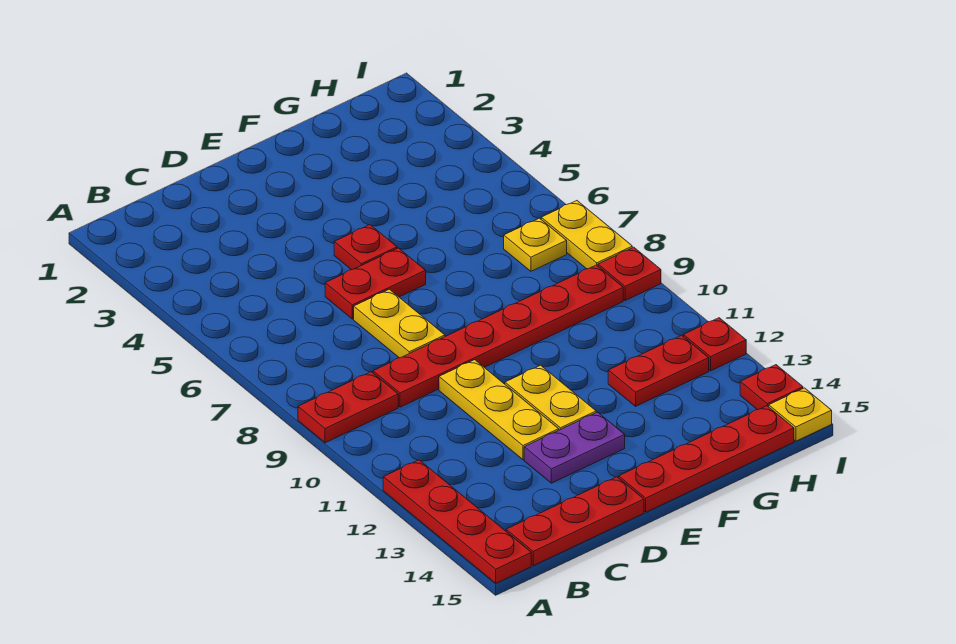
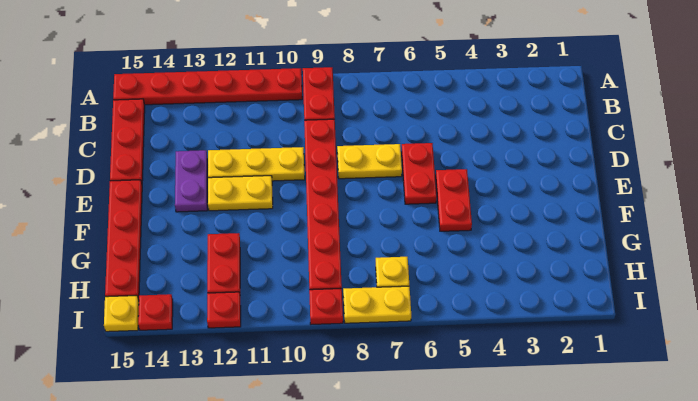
red plate A12:A15 level 1 -> red plate A10:A15 level 1
red plate E5 level 1 -> red plate E5:F5 level 1

